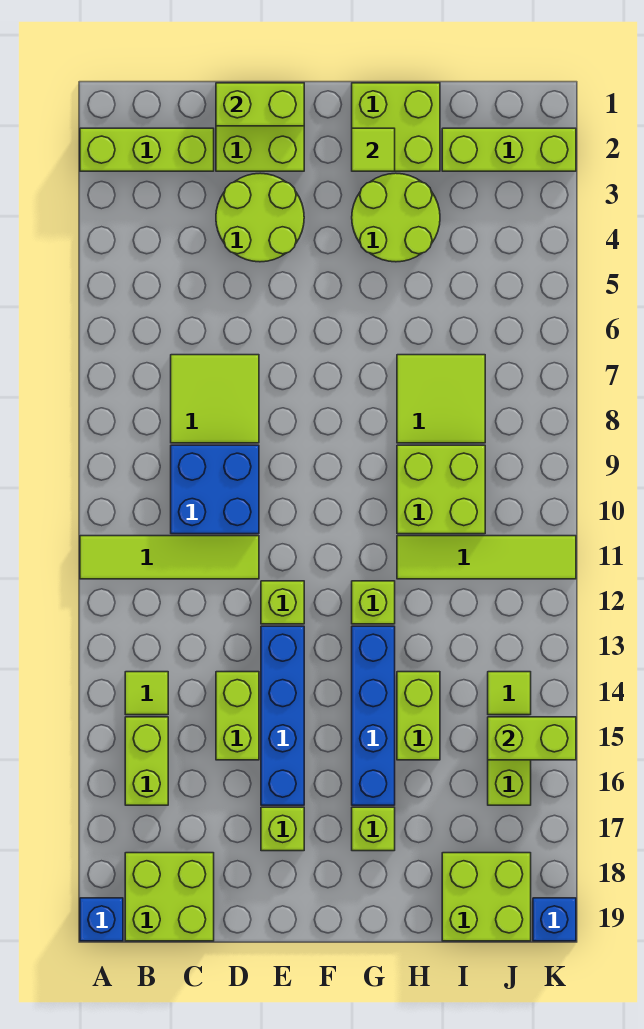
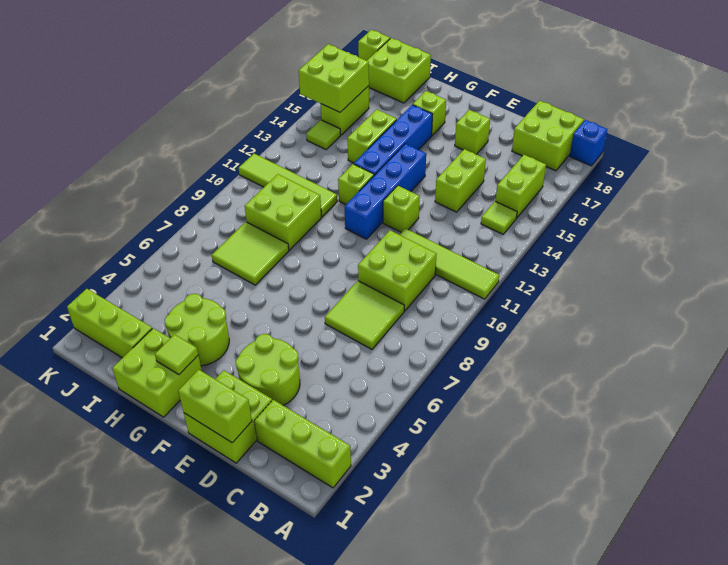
blue brick C9:D10 level 1 -> lime brick C9:D10 level 1
blue brick E13:E16 level 1 -> blue brick F11:F14 level 1
lime brick J15:K15 level 2 -> lime brick J15:K16 level 2
blue brick K19 level 1 -> lime brick K19 level 1

